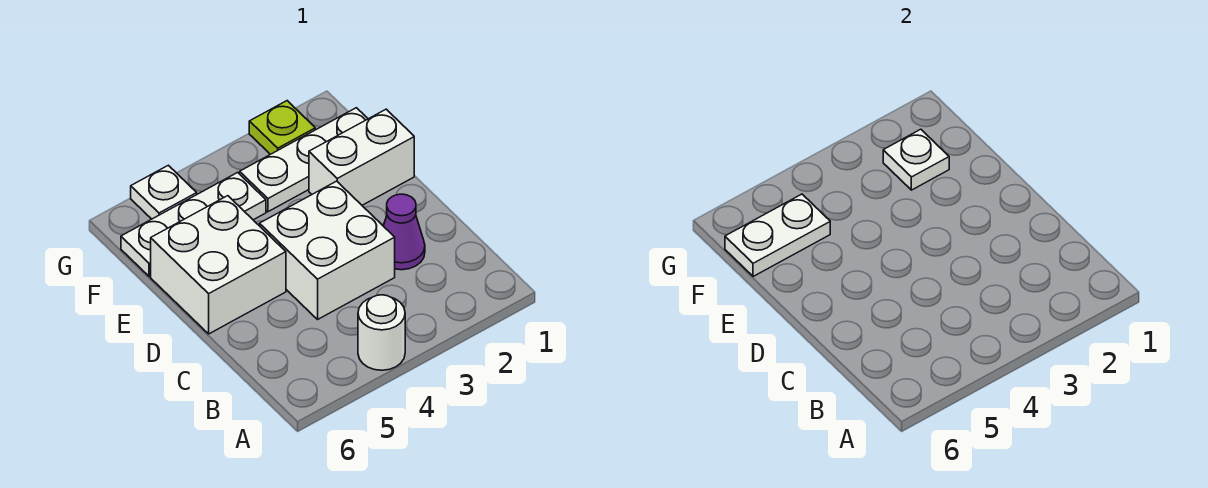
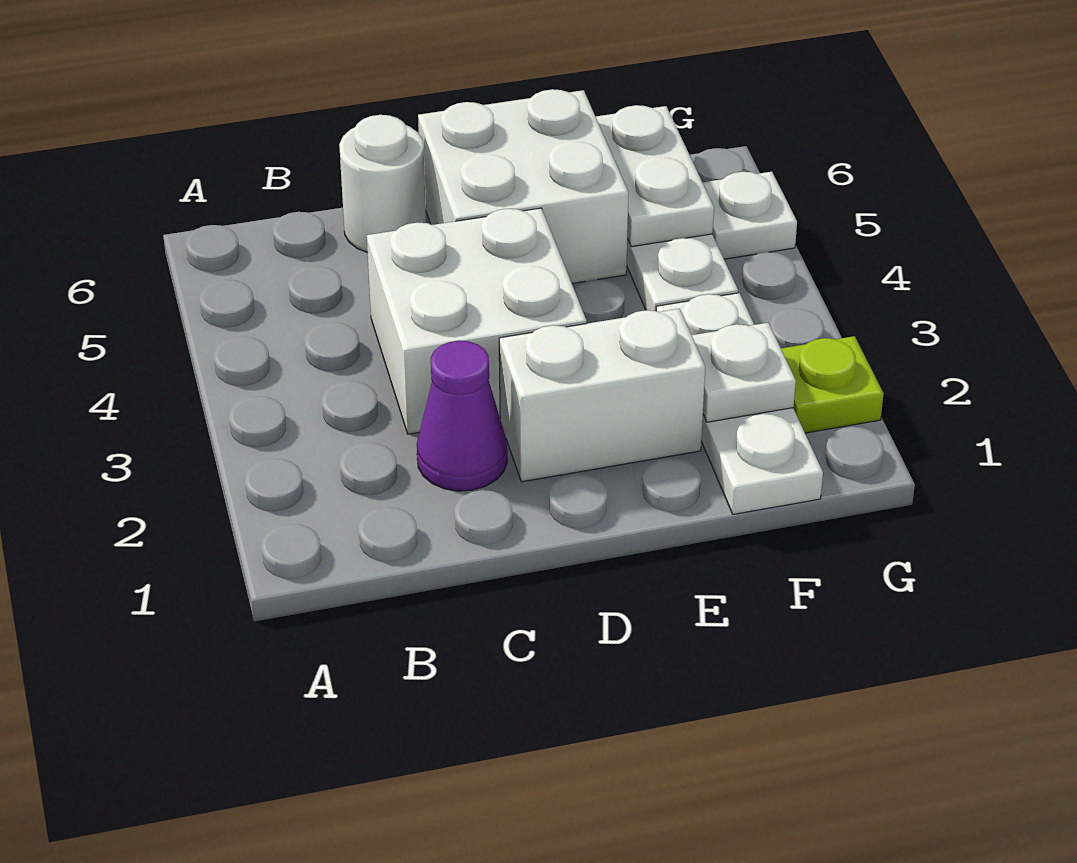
white round brick A4 level 1 -> white round brick C6 level 1
white brick E1:E2 level 1 -> white brick D2:E2 level 1

